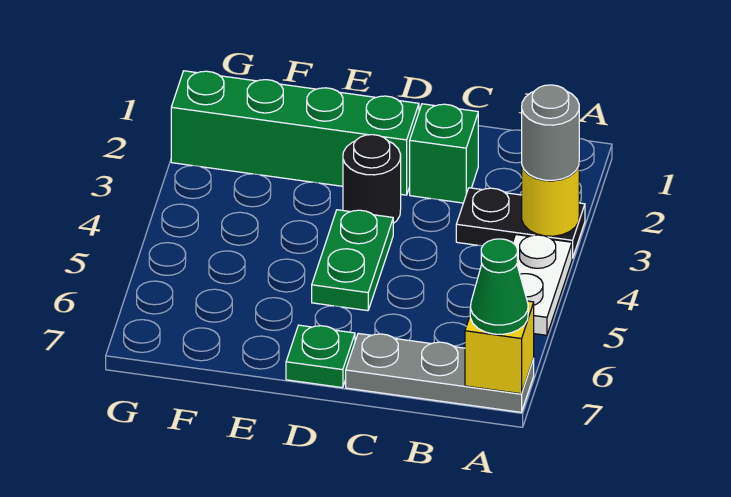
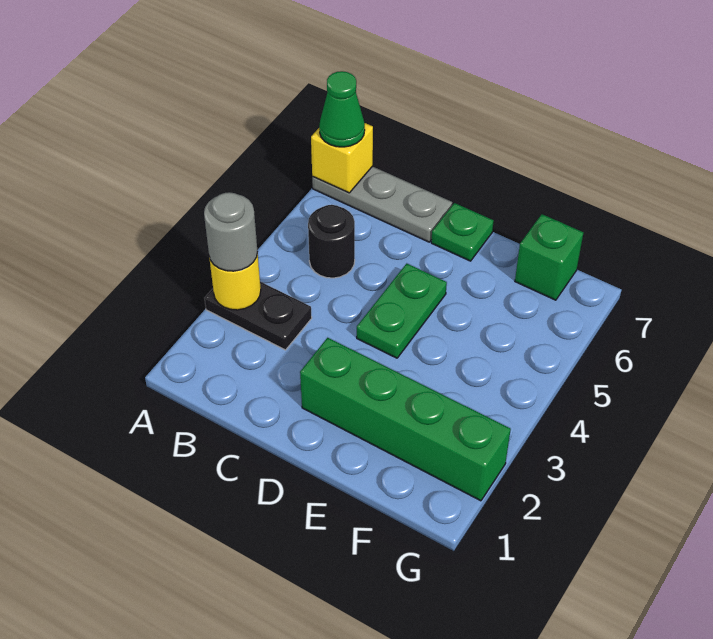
white plate A4:A5 level 1 -> none
green brick C2 level 1 -> green brick F7 level 1
black round brick D3 level 1 -> black round brick B5 level 1

